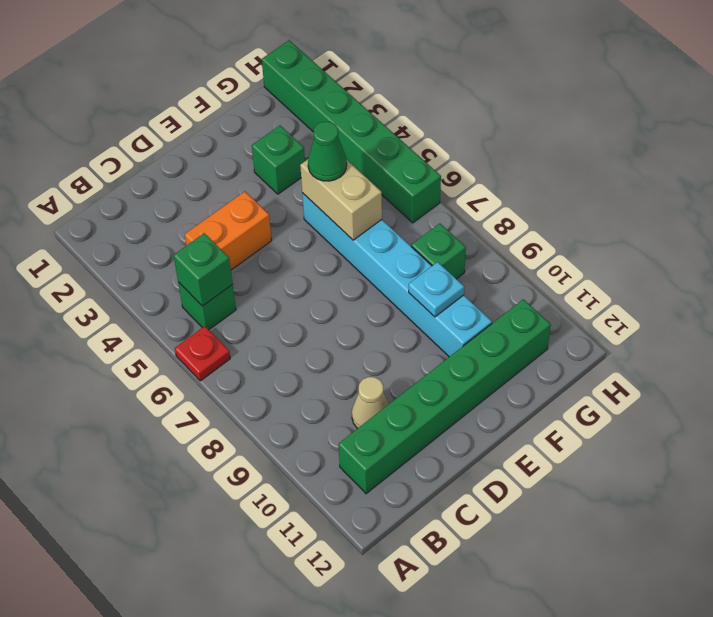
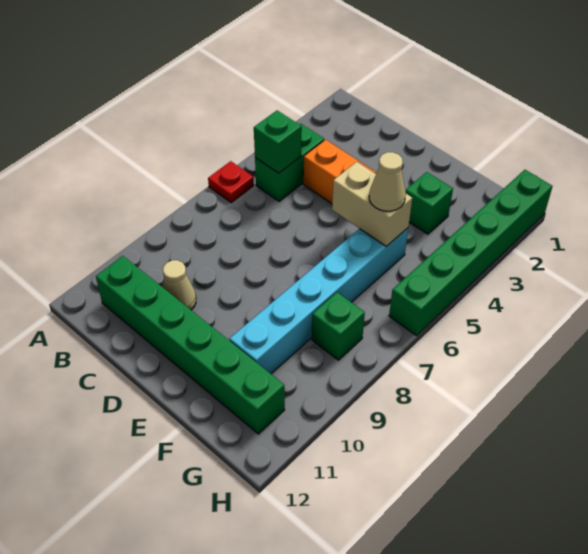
green brick B5 level 1 -> green brick B4:B5 level 1
tan brick F5:F6 level 2 -> tan brick E5:F5 level 2
green cone F5 level 3 -> tan cone F5 level 3
cyan plate F9 level 2 -> none

